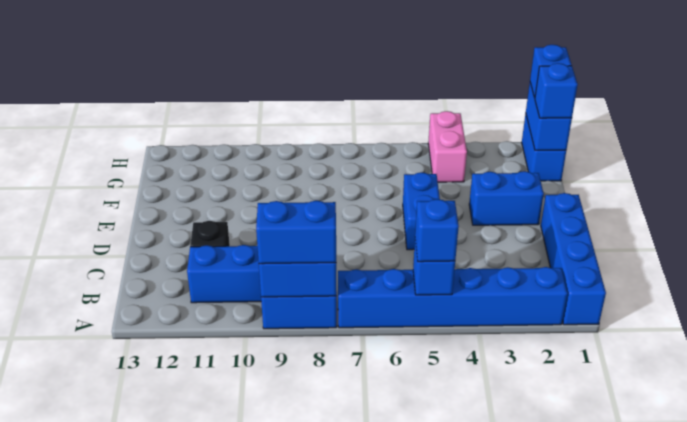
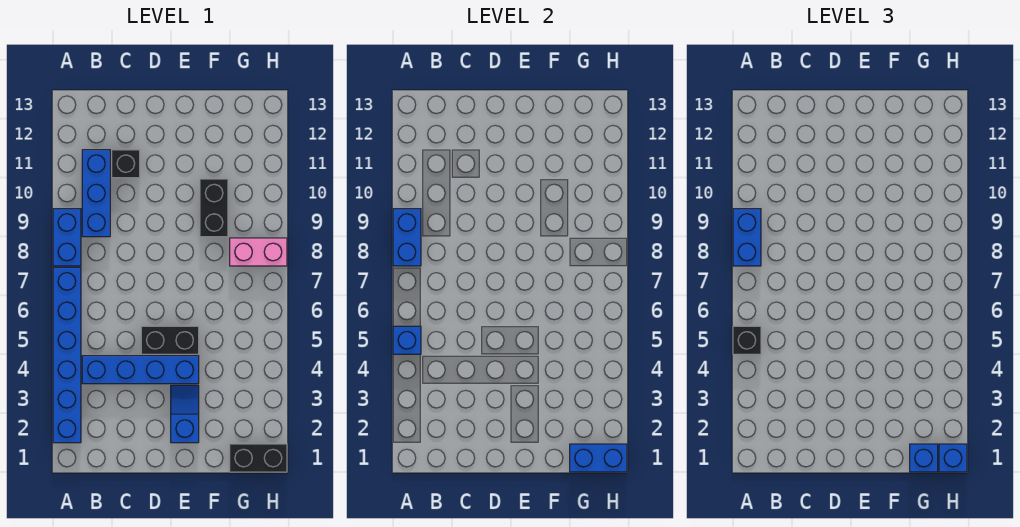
blue brick A1:D1 level 1 -> blue brick B4:E4 level 1
blue brick A5 level 3 -> black brick A5 level 3
blue brick D5:E5 level 1 -> black brick D5:E5 level 1
blue brick E2:E3 level 1 -> blue slope E2:E3 level 1 top 2
none -> black brick F9:F10 level 1
blue brick G1:H1 level 1 -> black brick G1:H1 level 1
pink brick G4:H4 level 1 -> pink brick G8:H8 level 1

